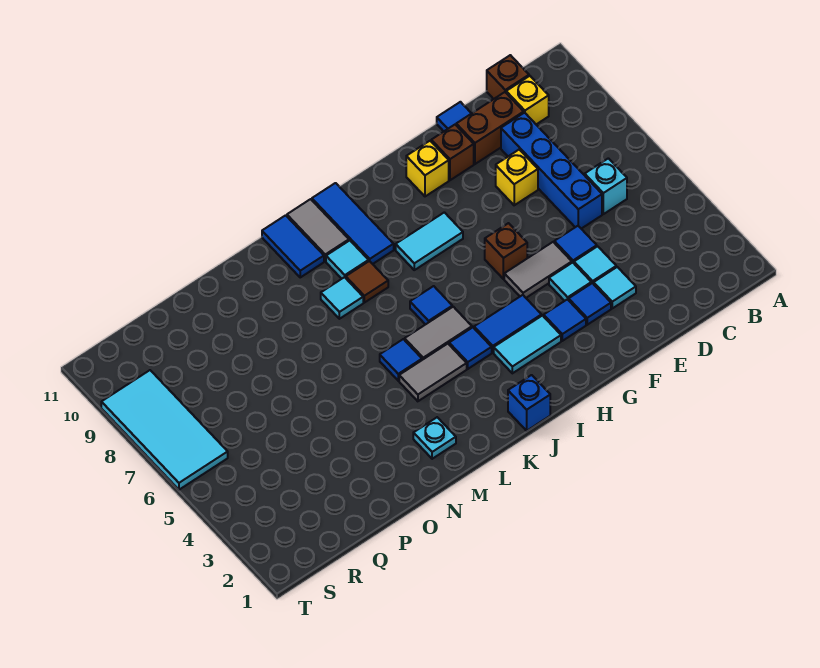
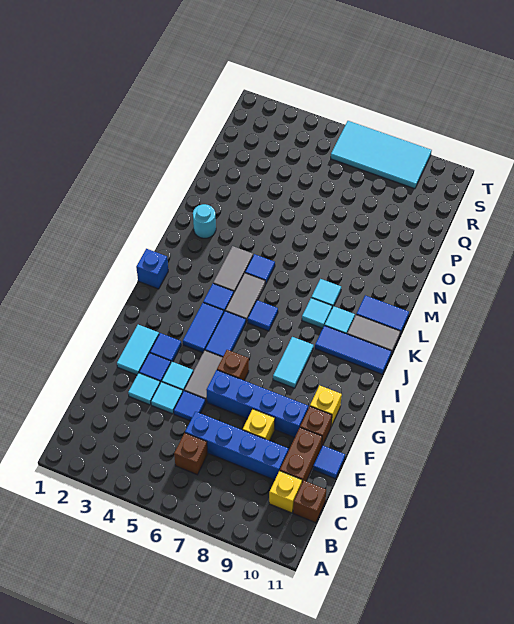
cyan brick C6 level 1 -> brown brick C6 level 1
none -> blue brick F6:F9 level 1
cyan tile H3:I3 level 1 -> cyan tile F2:G2 level 1
none -> blue tile H5:I5 level 1
brown tile K8 level 1 -> cyan tile K8 level 1
cyan plate M2 level 1 -> cyan round brick M2 level 1

